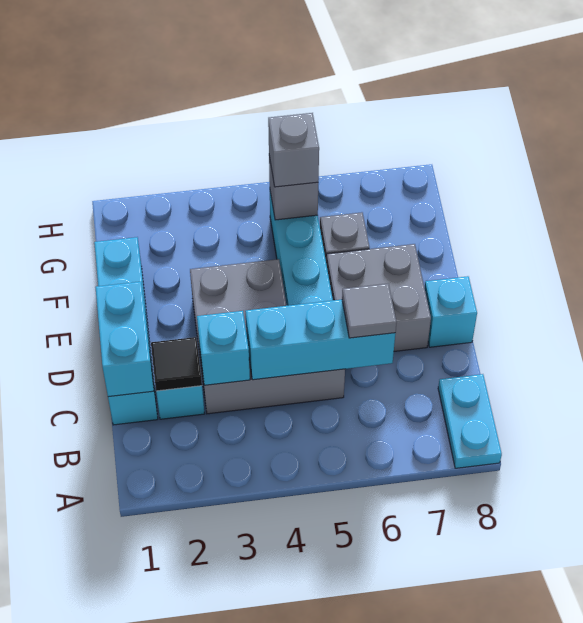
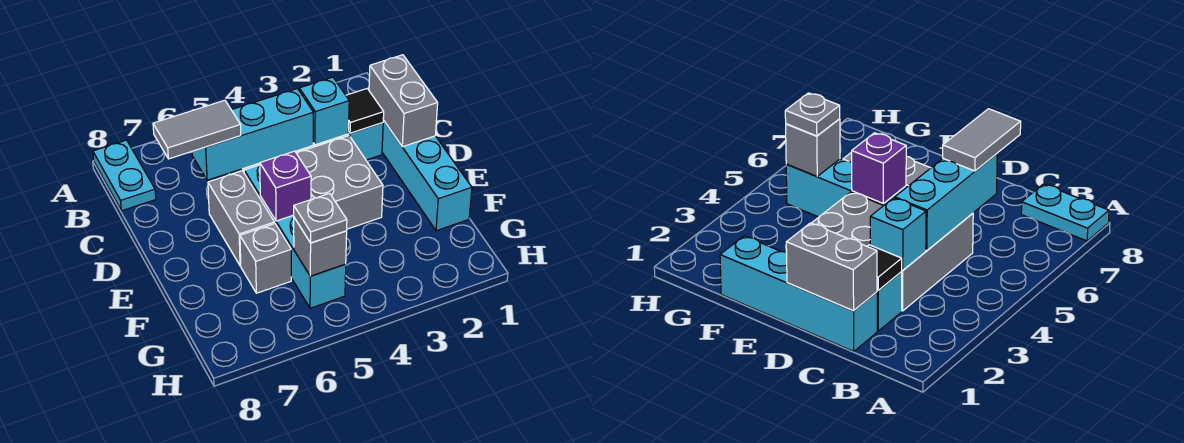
cyan brick C1:D1 level 2 -> grey brick C1:D1 level 2
grey tile C6 level 3 -> grey tile C6:C7 level 3
grey brick D6:E7 level 1 -> grey brick D6:E6 level 1
cyan brick D8 level 1 -> none
none -> purple brick E5 level 2
grey brick G5 level 3 -> grey plate G5 level 3

